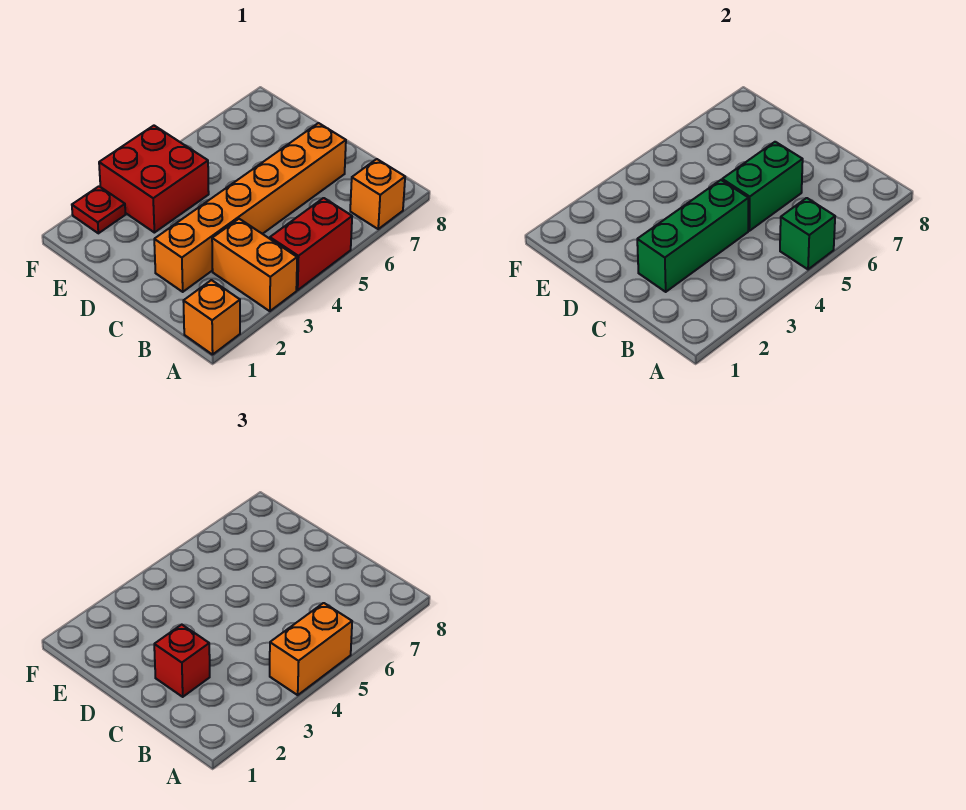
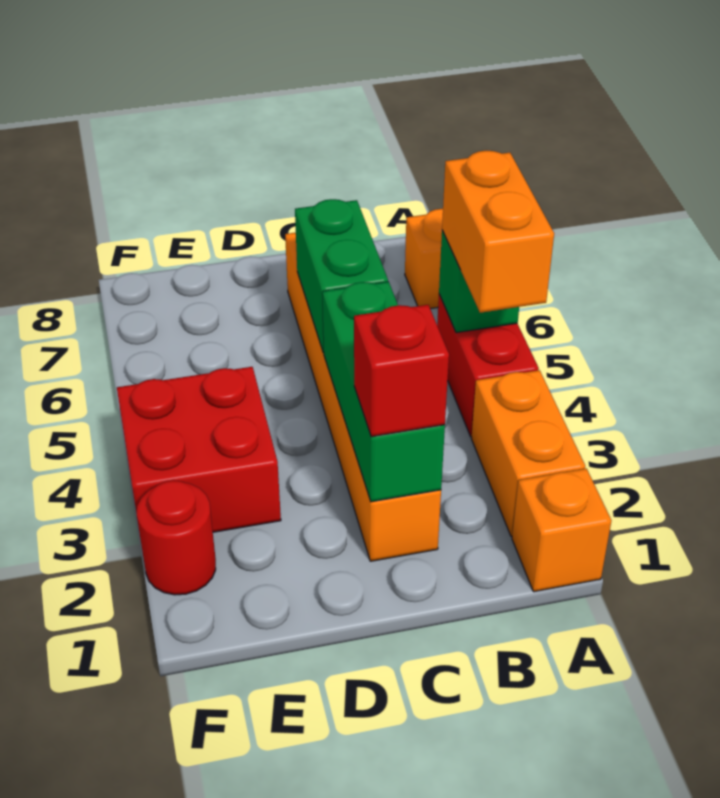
orange brick A3:B3 level 1 -> orange brick A2:A3 level 1
red plate F2 level 1 -> red round brick F2 level 1

